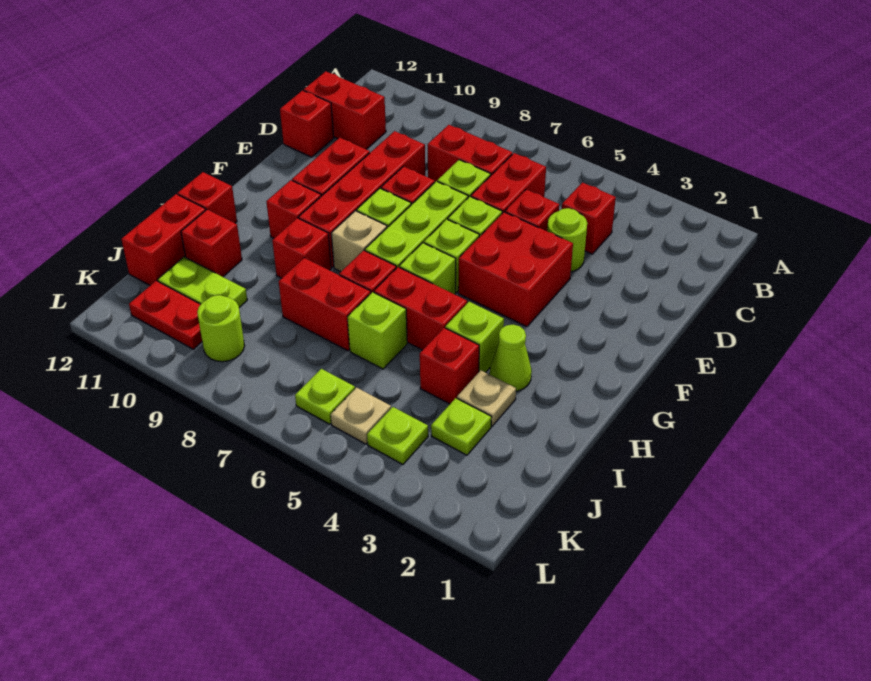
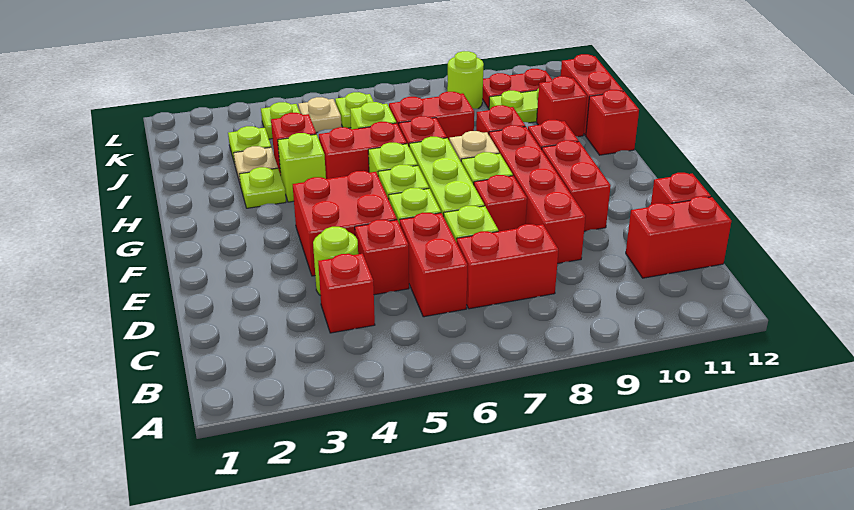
lime cone H3 level 1 -> lime plate H3 level 1

